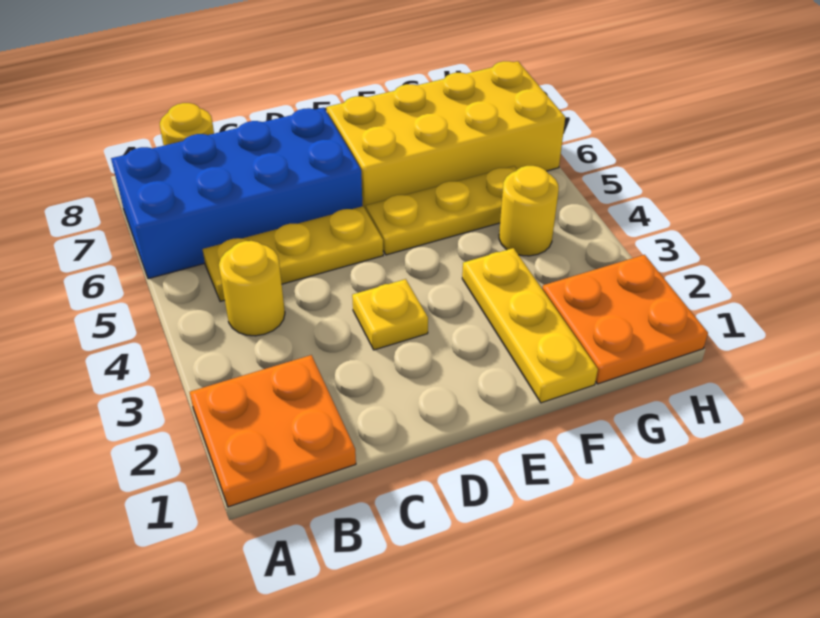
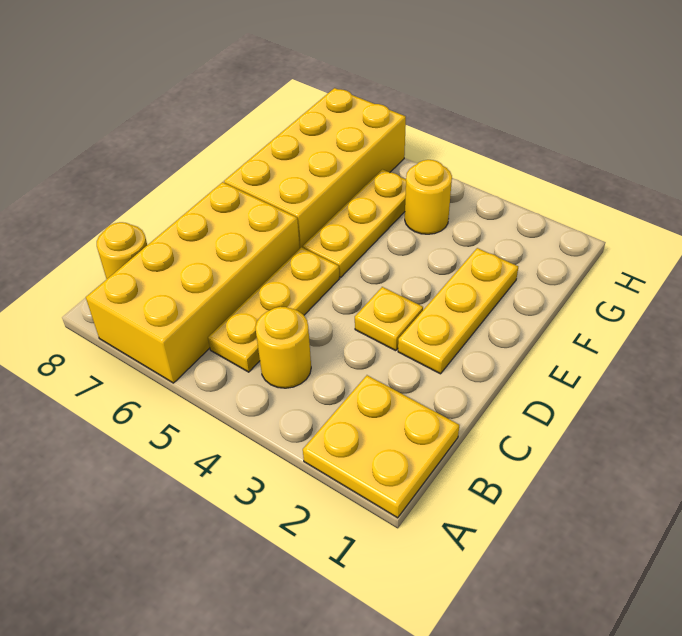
orange plate A1:B2 level 1 -> yellow plate A1:B2 level 1
blue brick A6:D7 level 1 -> yellow brick A6:D7 level 1
yellow plate F1:F3 level 1 -> yellow plate D2:F2 level 1
orange plate G1:H2 level 1 -> none

